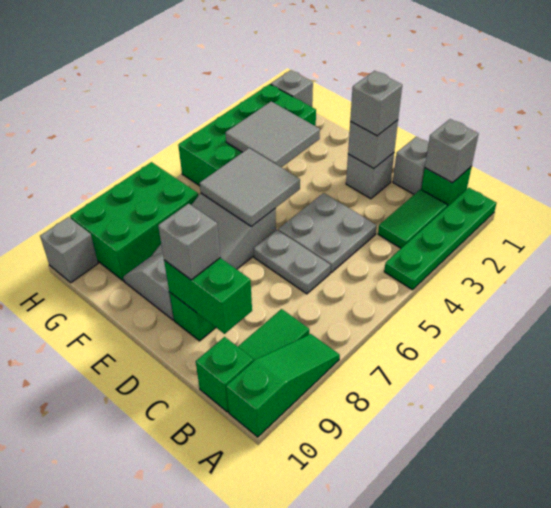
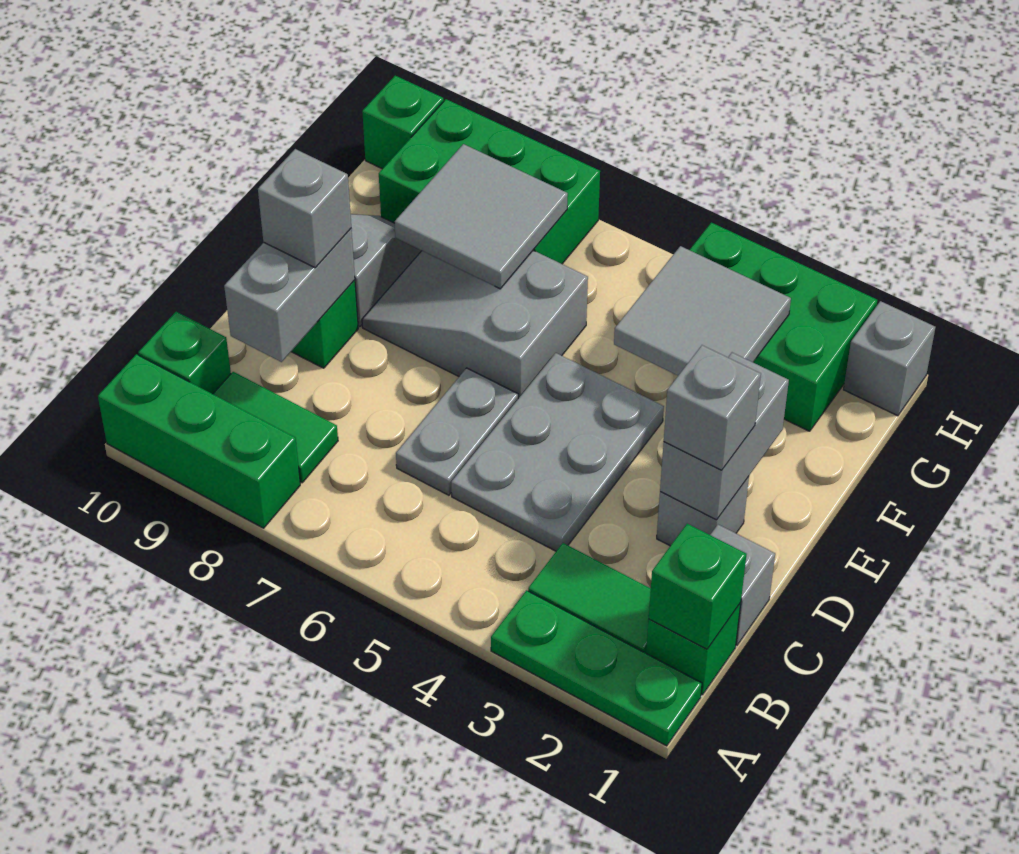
green plate A1:A4 level 1 -> green plate A1:A3 level 1
green slope A8:A10 level 1 top 10 -> green brick A8:A10 level 1
grey brick B1 level 2 -> green brick B1 level 2
grey plate C4:D5 level 1 -> grey plate C4:E5 level 1
green brick C9:D9 level 2 -> grey brick C9:D9 level 2
grey brick D2 level 2 -> grey brick D2:E2 level 2
grey tile E5:F6 level 2 -> grey tile F7:G8 level 2
green brick G2:H5 level 1 -> green brick G2:H4 level 1
grey brick H10 level 1 -> green brick H10 level 1

